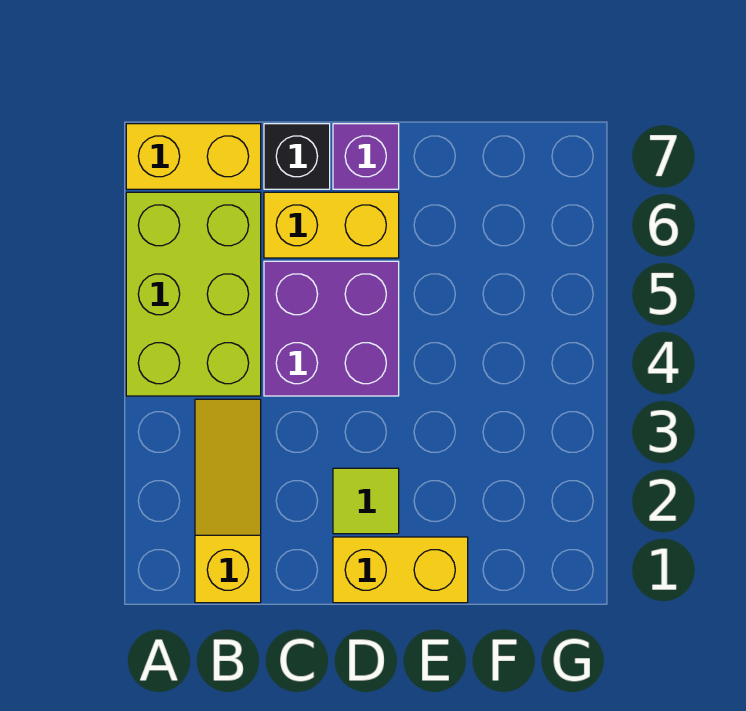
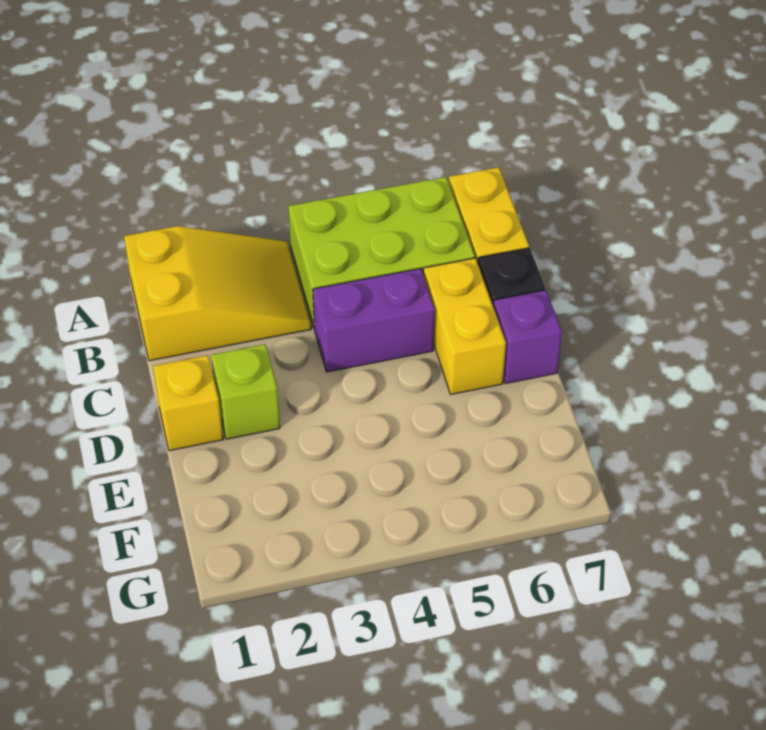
yellow slope B1:B3 level 1 top 1 -> yellow slope A1:B3 level 1 top 1
purple brick C4:D5 level 1 -> purple brick C4:C5 level 1
yellow brick D1:E1 level 1 -> yellow brick D1 level 1
lime tile D2 level 1 -> lime brick D2 level 1

